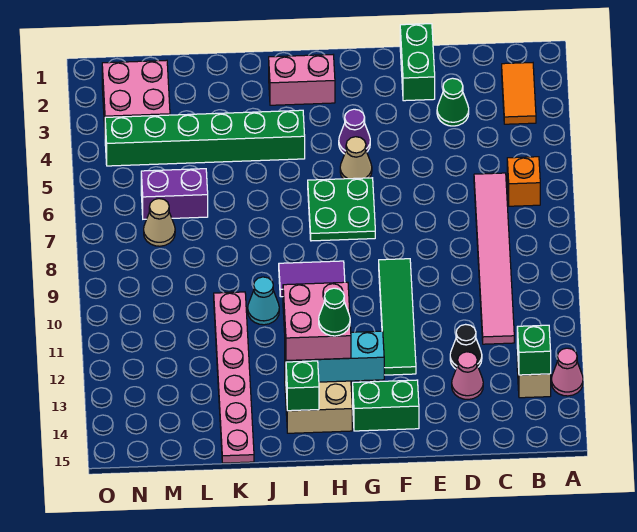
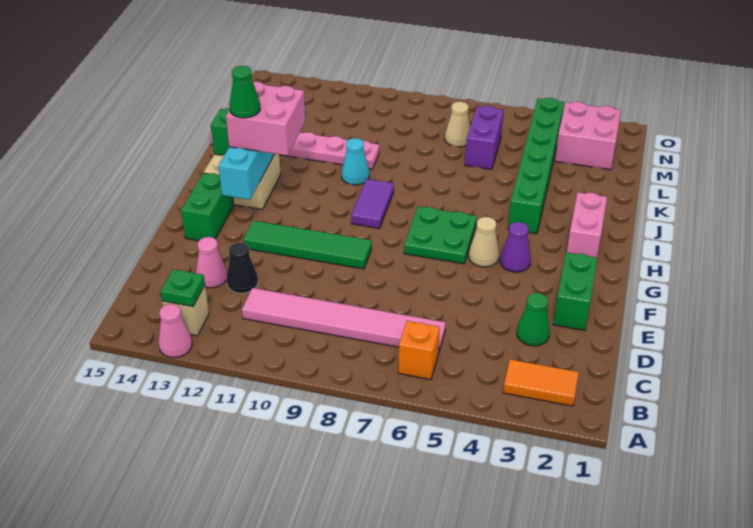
green brick B13 level 2 -> green plate B13 level 2
green brick E1:E2 level 1 -> green brick E2:F2 level 1

